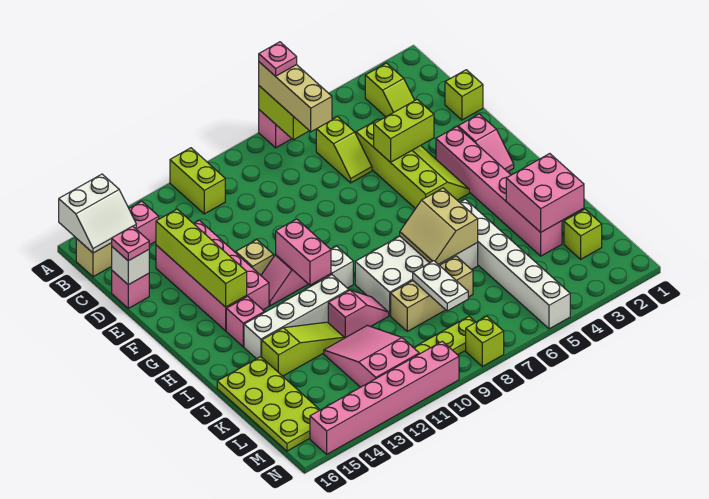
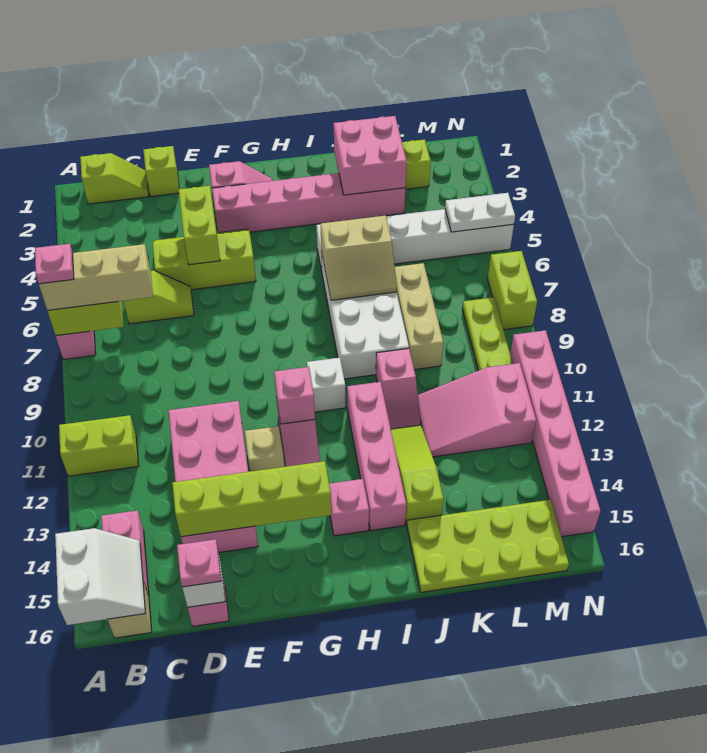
lime slope B3:C3 level 1 top B -> lime slope B1:C1 level 1 top B
lime slope D4:G5 level 1 top 5 -> lime slope D4:F5 level 1 top 5
pink brick D13:G14 level 1 -> pink brick D11:E14 level 1
pink brick G11:H11 level 2 -> pink brick G11 level 2
white brick I11:I14 level 1 -> pink brick I11:I14 level 1
pink slope J10:J11 level 1 top 11 -> pink slope J10:J11 level 1 top 10
white plate K8:L8 level 2 -> white plate M5:N5 level 2
lime brick N8 level 1 -> lime brick N7:N8 level 1

